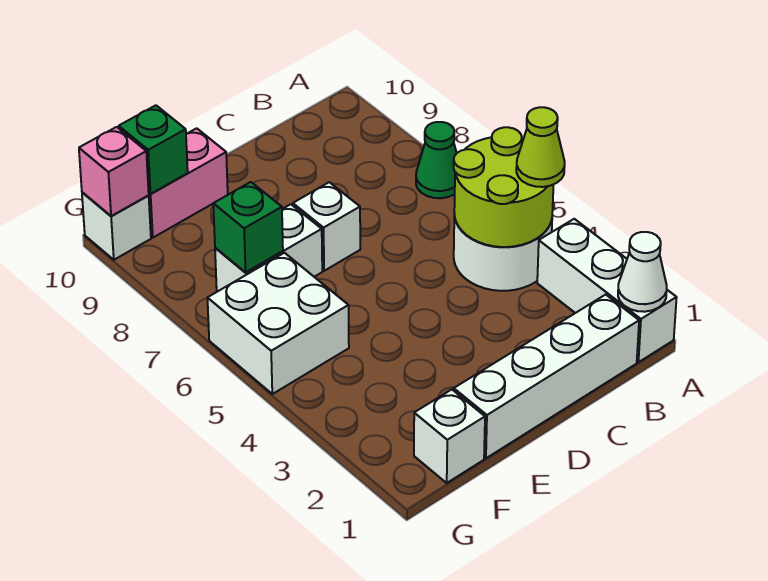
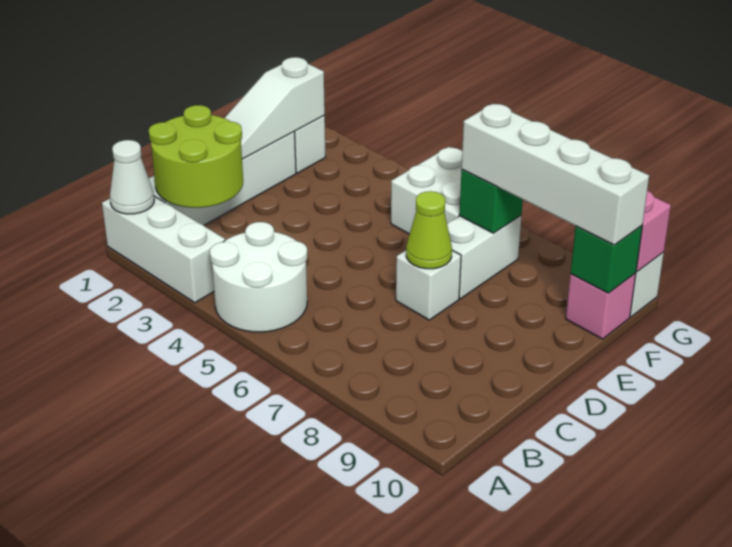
lime round brick A4:B5 level 2 -> lime round brick B1:C2 level 2
lime cone A4 level 3 -> lime cone D7 level 2
green cone A7 level 1 -> none
none -> white slope D1:F1 level 2 top F
pink brick E10:F10 level 1 -> pink brick F10 level 1
none -> white brick F7:F10 level 3

